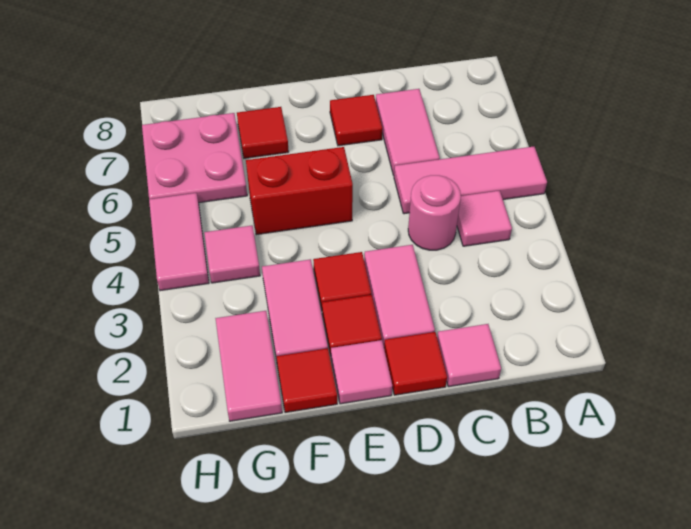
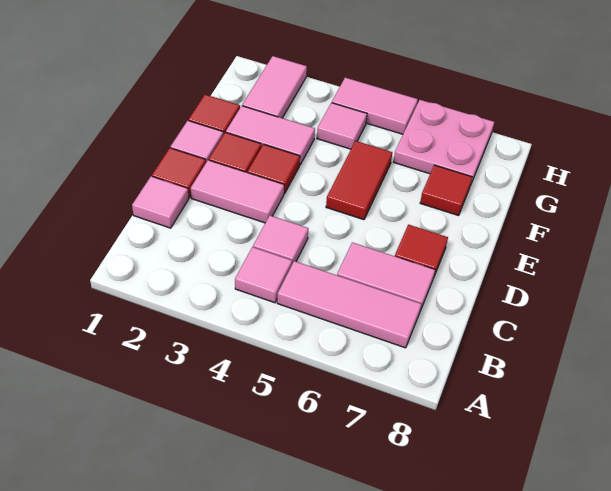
pink tile A5:C5 level 1 -> pink tile B5:B7 level 1
pink round brick C4 level 1 -> pink tile C4 level 1
red brick E5:F5 level 1 -> red tile E5:F5 level 1
pink tile G1:G2 level 1 -> pink tile G2:H2 level 1

